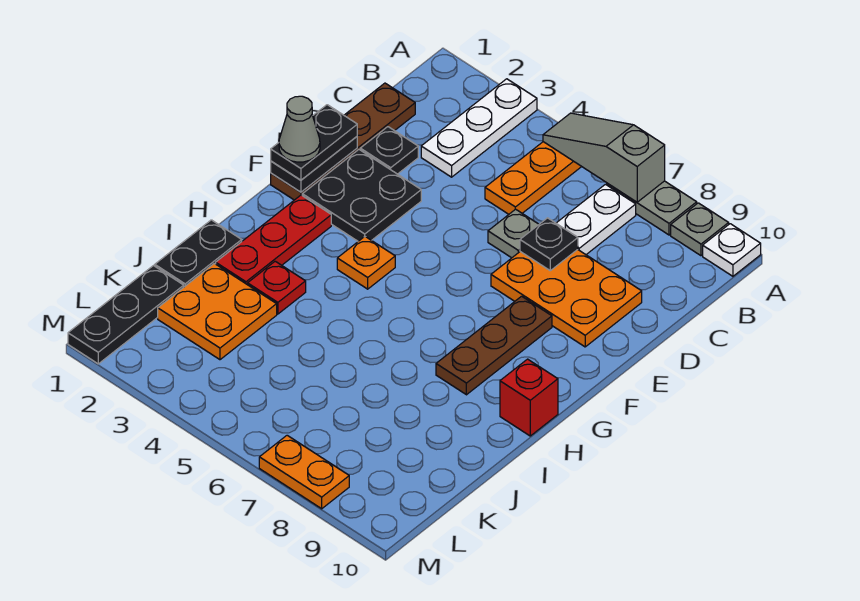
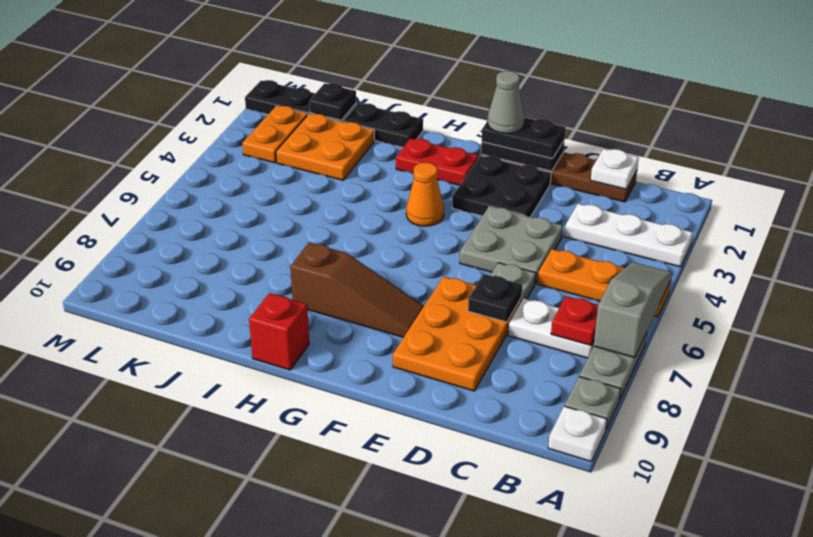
none -> white plate C1 level 2
black plate D2 level 1 -> black plate K1 level 2
none -> grey plate D4:E5 level 1
brown plate F8:H8 level 1 -> brown slope F8:H8 level 1 top H
red plate G2:I2 level 1 -> red plate G2:H2 level 1
orange plate G4 level 1 -> orange cone G4 level 1
red plate I3 level 1 -> red plate B7 level 2
orange plate M7:M8 level 1 -> orange plate L2:L3 level 1

